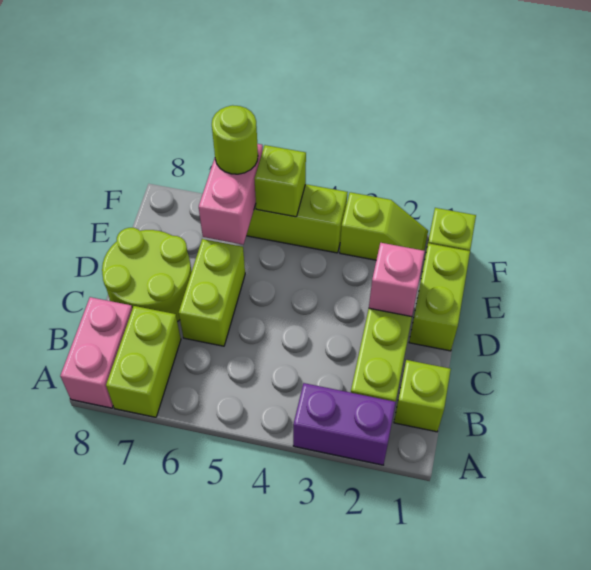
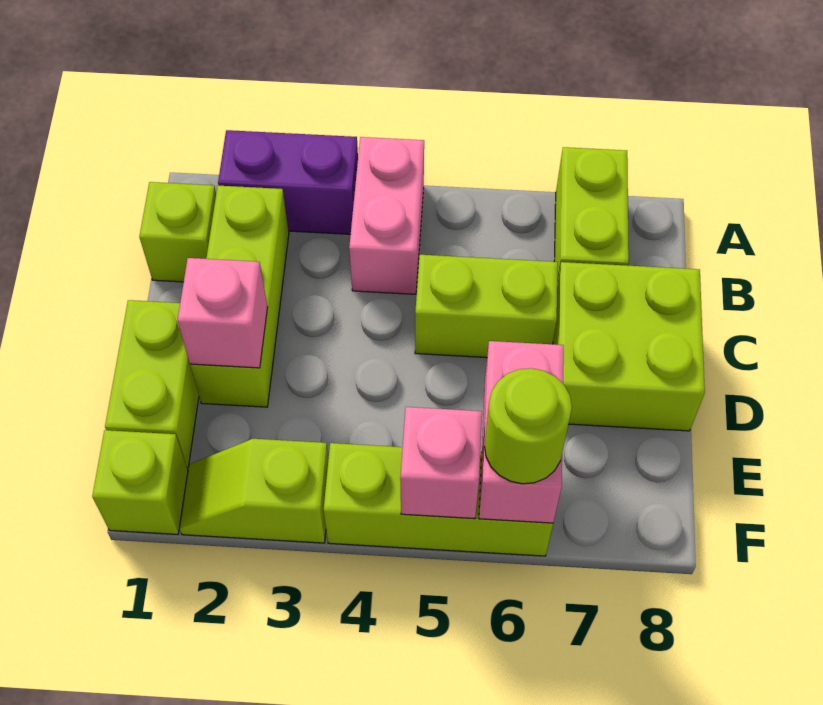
pink brick A8:B8 level 1 -> pink brick A4:B4 level 1
lime brick C6:D6 level 1 -> lime brick C5:C6 level 1
lime round brick C7:D8 level 1 -> lime brick C7:D8 level 1
lime brick F5 level 2 -> pink brick F5 level 2

